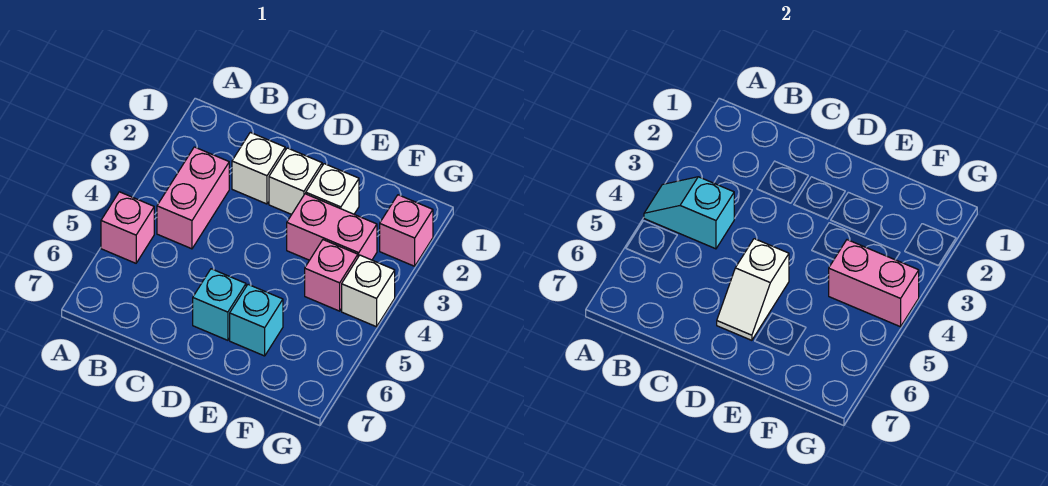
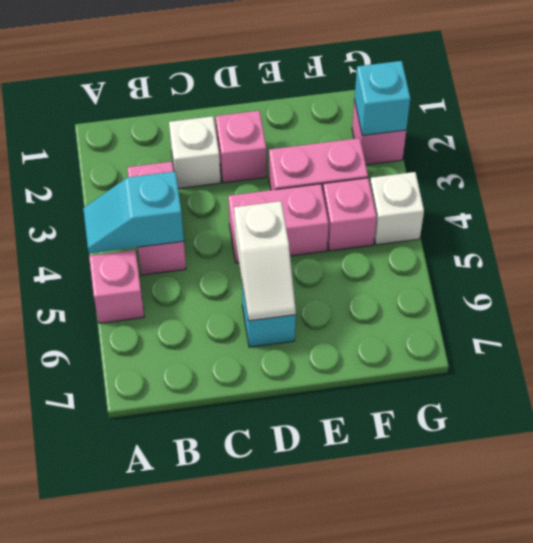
white brick D2 level 1 -> pink brick D2 level 1
white brick E2 level 1 -> none
cyan brick E6 level 1 -> cyan brick G2 level 2
pink brick F4:G4 level 2 -> pink brick D4:E4 level 1

